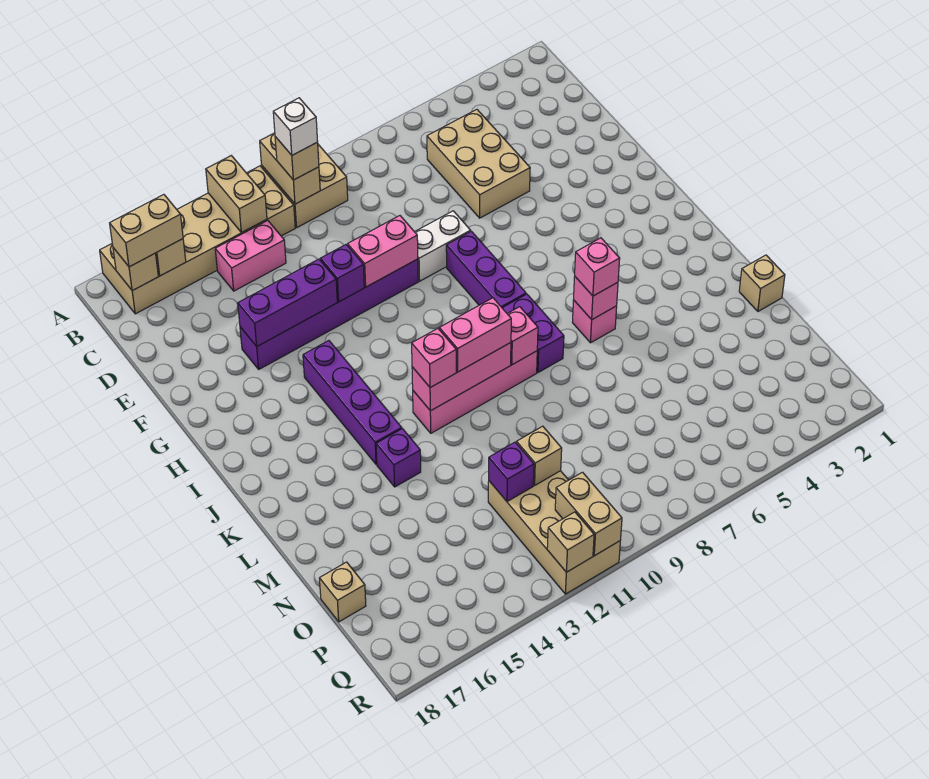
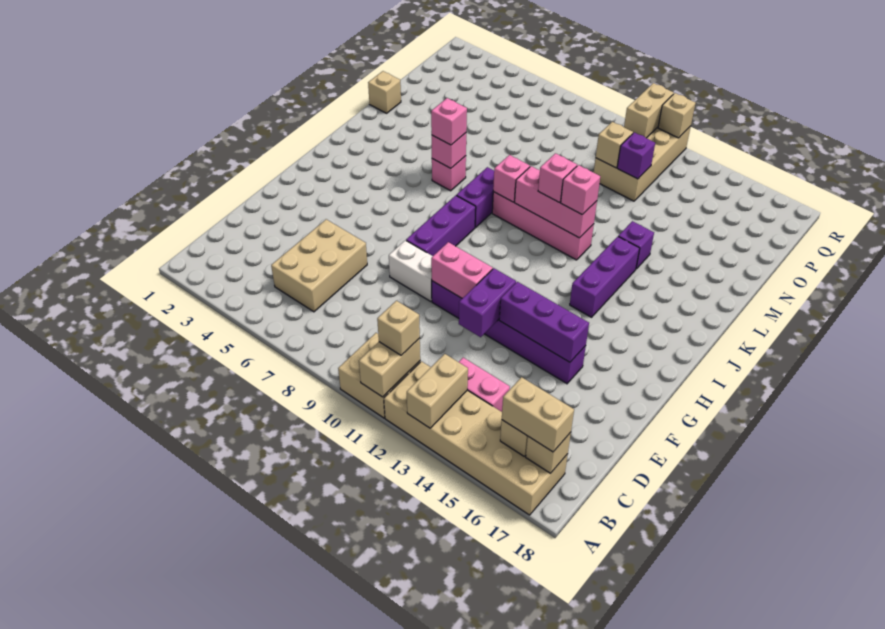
white brick B11 level 4 -> none
purple brick F12 level 2 -> purple brick E12:F12 level 2
purple brick H14:K14 level 1 -> purple brick I14:K14 level 1
pink brick K10:K11 level 3 -> pink brick K11 level 3
tan brick O18 level 1 -> none

